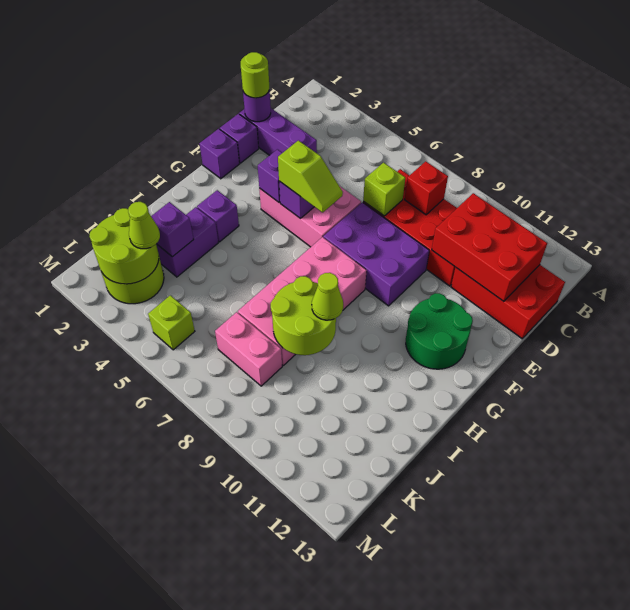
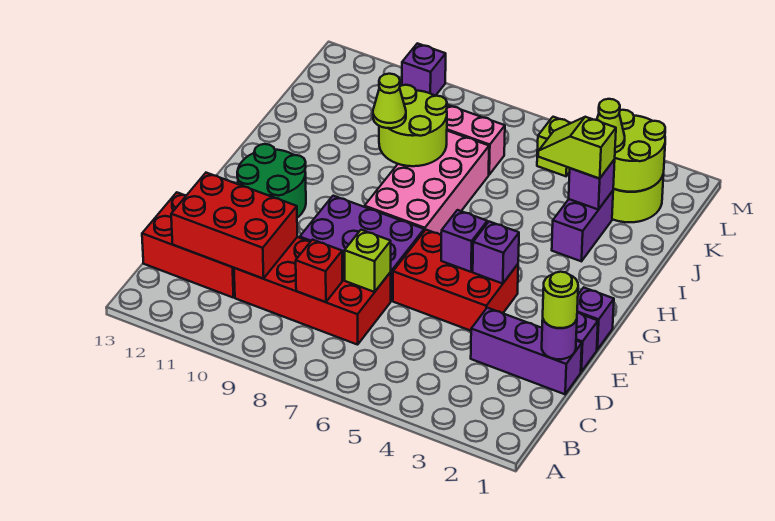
pink brick E4:F6 level 1 -> red brick E4:F6 level 1
lime slope F5:F6 level 3 top 5 -> lime slope J3:J4 level 3 top 3
purple brick H3 level 1 -> purple brick M10 level 1

